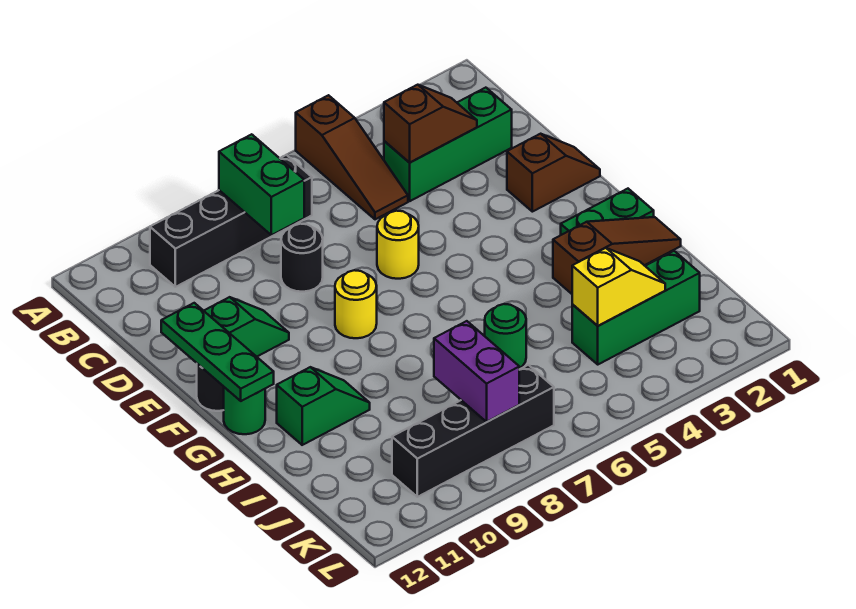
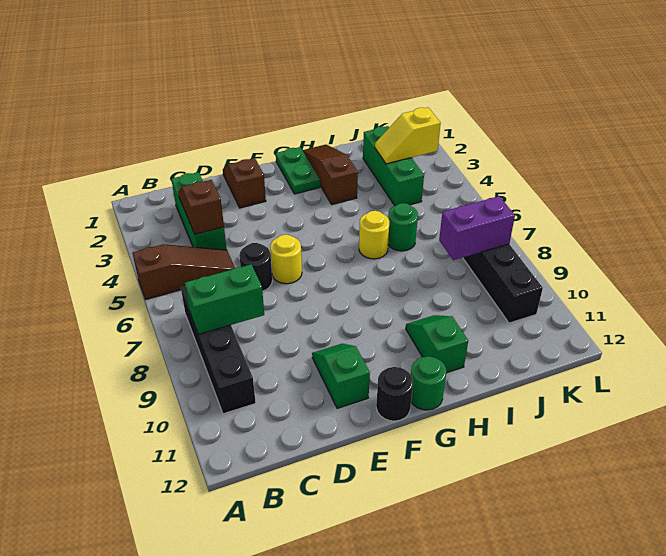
black round brick D8 level 1 -> black round brick D6 level 1
green plate E12:G12 level 2 -> none
yellow round brick F8 level 1 -> yellow round brick H6 level 1
yellow slope J3:J4 level 2 top 4 -> yellow slope J3:K3 level 2 top K

